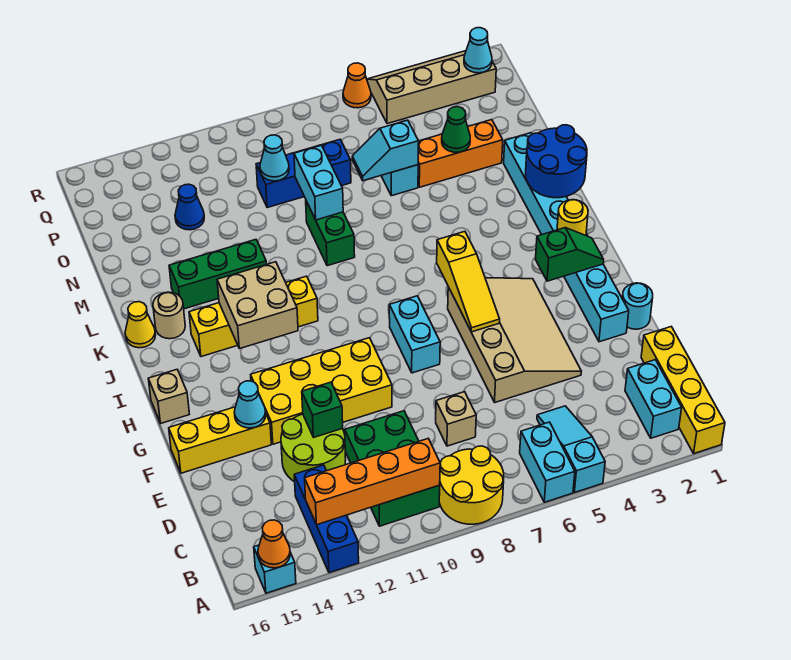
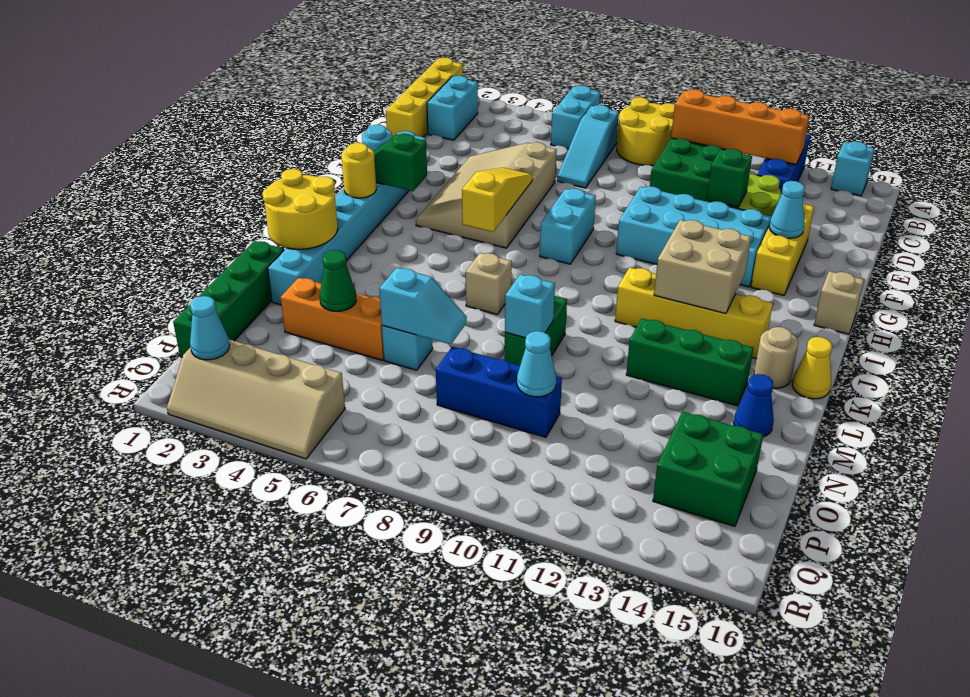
cyan slope A5:C5 level 1 top A -> cyan slope B7:D7 level 1 top B
orange cone A15 level 2 -> none
tan brick D8 level 1 -> tan brick K7 level 1
yellow brick F10:G13 level 1 -> cyan brick F10:G13 level 1
yellow brick F14:F16 level 1 -> yellow brick E14:G14 level 1
blue round brick K1:L2 level 2 -> yellow round brick K1:L2 level 2
none -> green brick M1:P1 level 1
cyan brick M9:N9 level 2 -> cyan brick M9 level 2
blue cone O13 level 1 -> blue cone M15 level 1
none -> green brick O14:P15 level 1
orange cone R6 level 1 -> none

